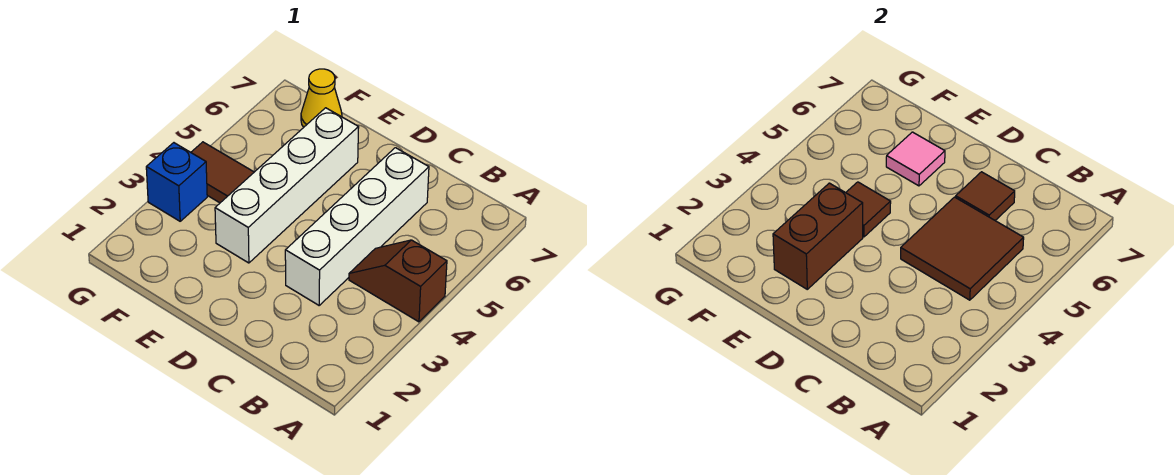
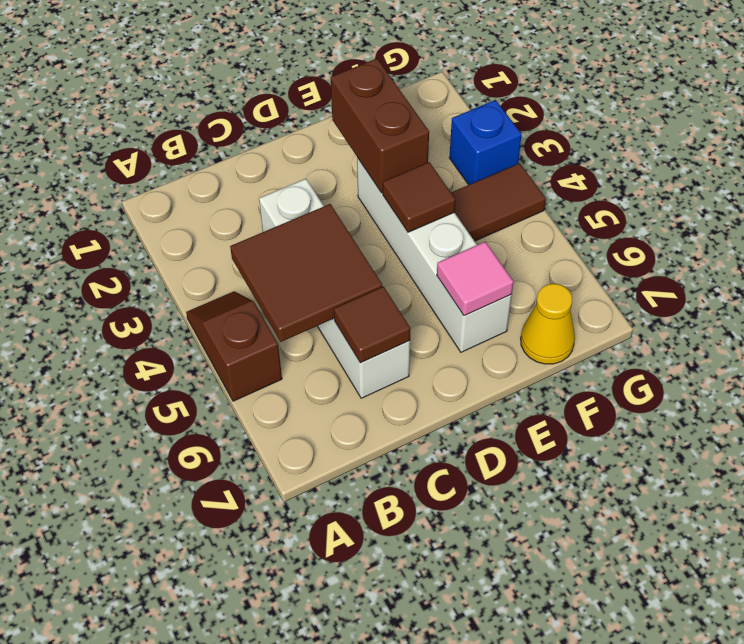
brown slope A4:B4 level 1 top A -> brown slope A4:A5 level 1 top 5

